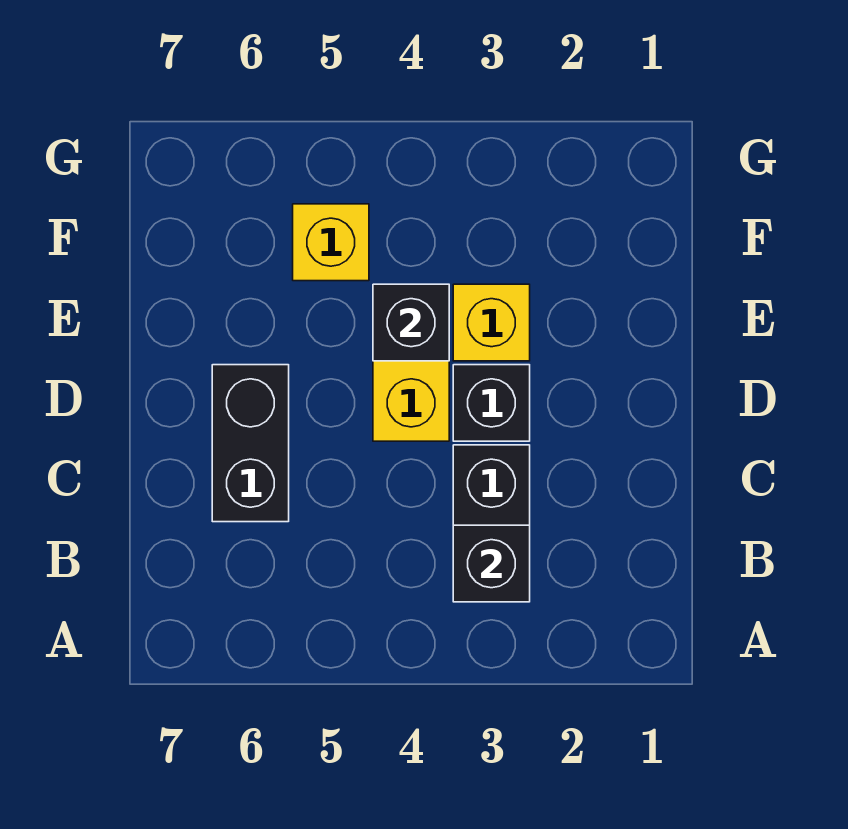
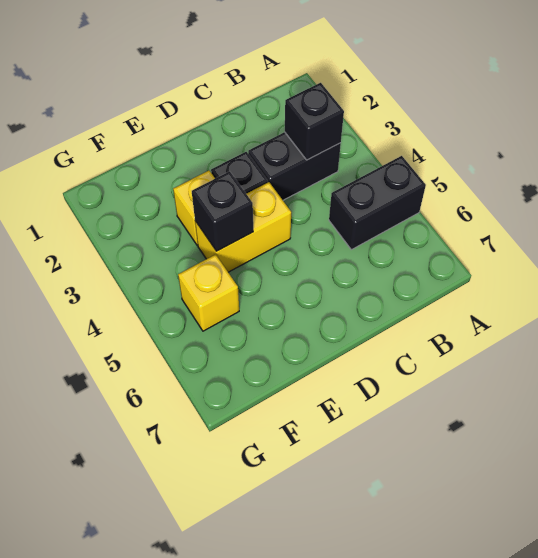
black brick C6:D6 level 1 -> black brick A5:B5 level 1

